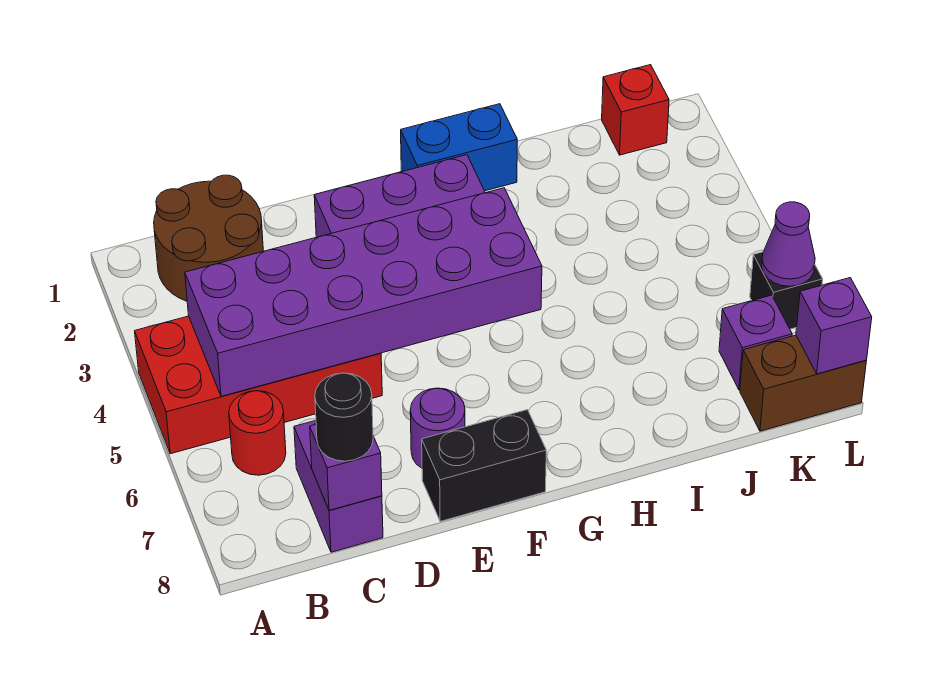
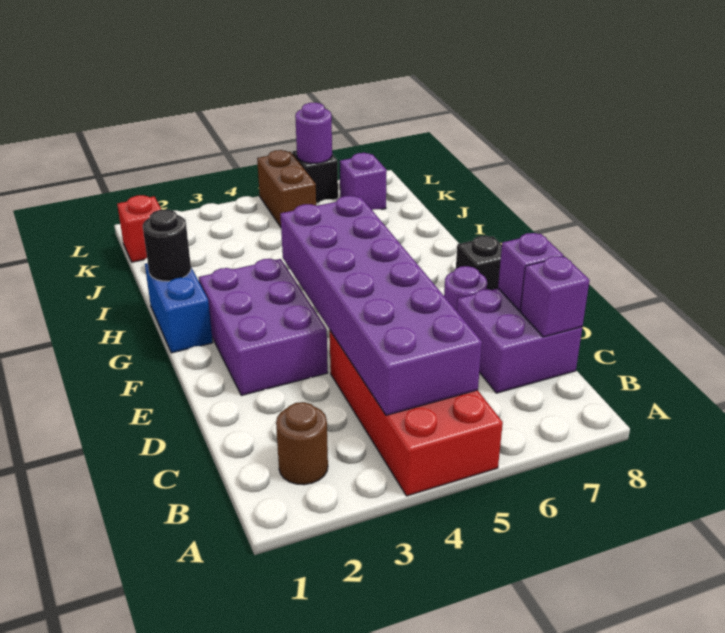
brown round brick B1:C2 level 1 -> brown round brick B2 level 1
red round brick B6 level 1 -> none
purple brick C7:C8 level 1 -> purple brick C7:D8 level 1
black round brick C8 level 3 -> black round brick H1 level 2
black brick E8:F8 level 1 -> black brick F8 level 1
brown brick K8:L8 level 1 -> brown brick K5:L5 level 1
purple cone L6 level 2 -> purple round brick L6 level 2
purple brick L8 level 2 -> purple brick D8 level 2

